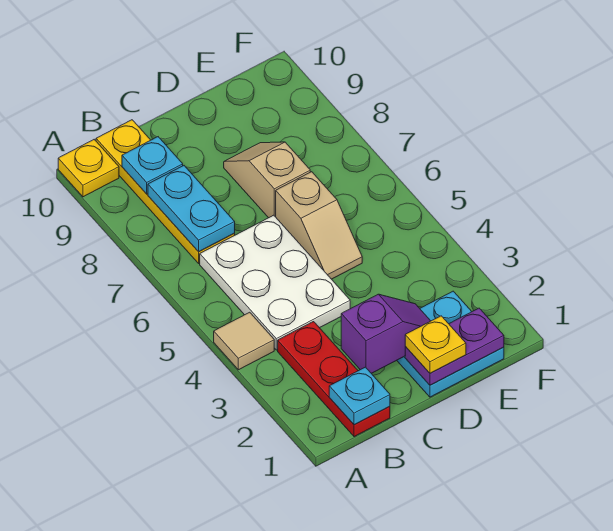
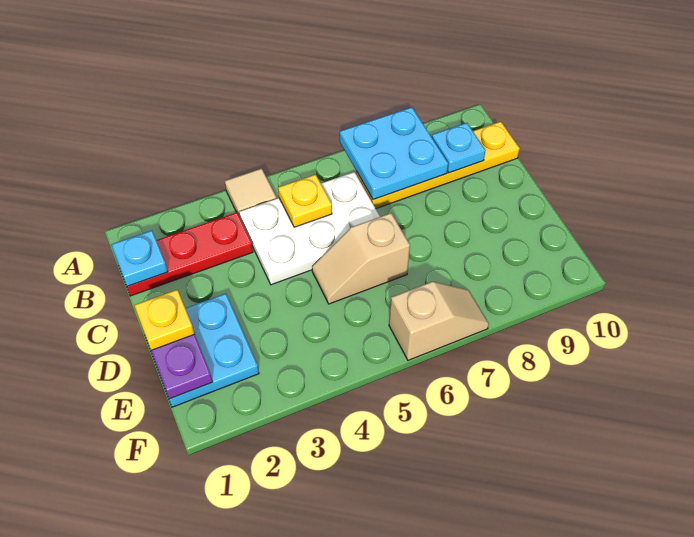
yellow plate A10 level 1 -> yellow plate B5 level 2
cyan plate B7:B8 level 2 -> cyan plate A7:B8 level 2
purple slope C2:D2 level 2 top C -> none
tan slope D7:D8 level 1 top 7 -> tan slope F6:F7 level 1 top 6

